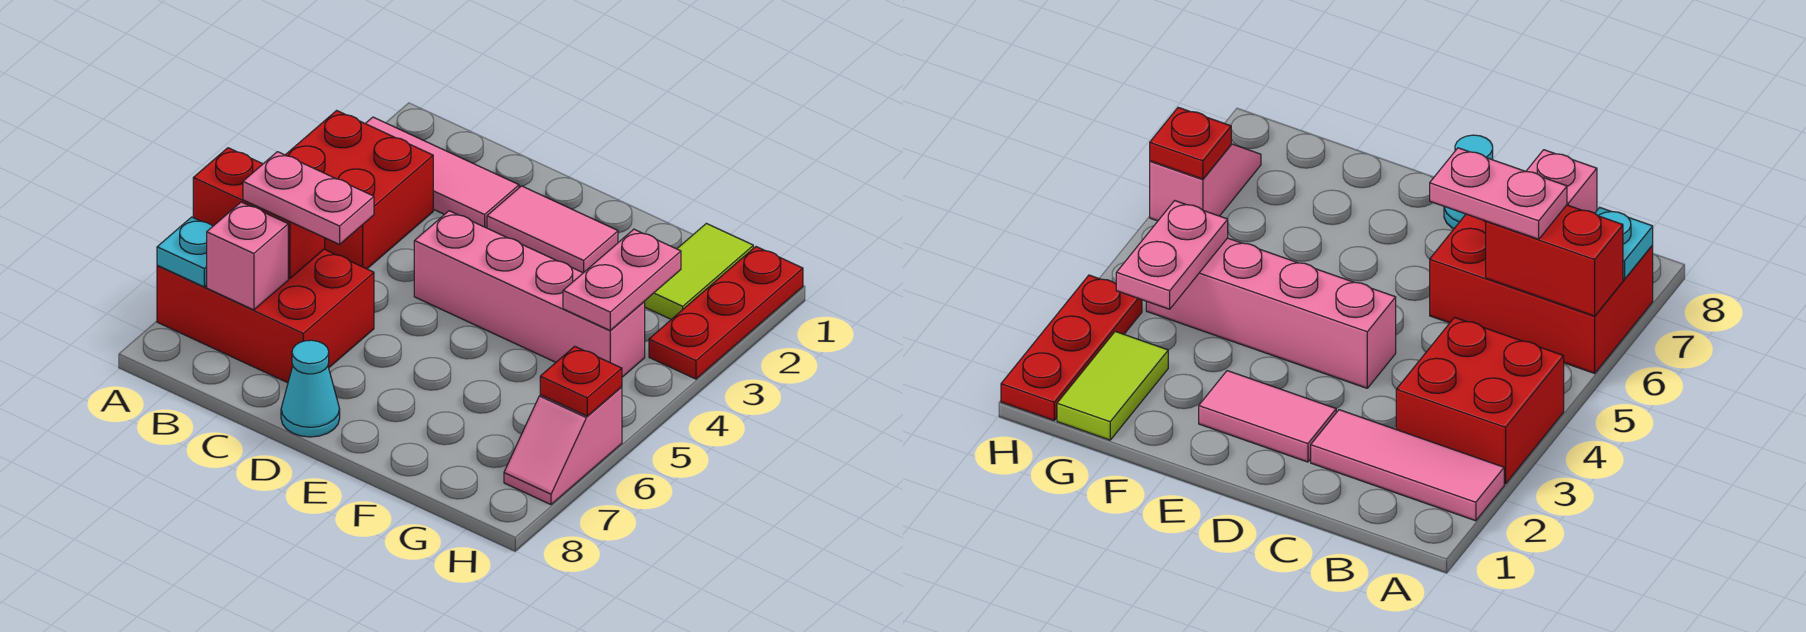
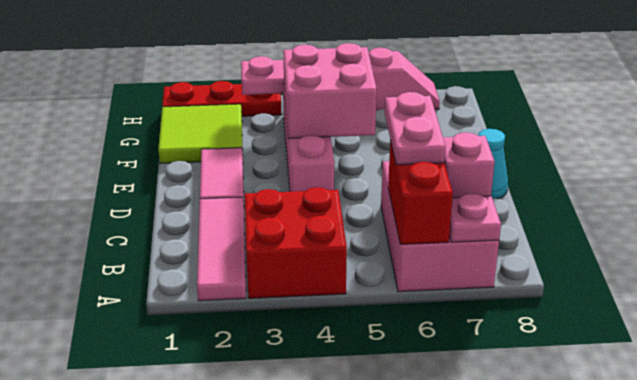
red brick A6:C7 level 1 -> pink brick A6:C7 level 1
cyan plate A7 level 2 -> pink plate A7 level 2
none -> pink brick E4:F5 level 2
lime tile G1:G2 level 1 -> lime tile F1:G2 level 1
red plate H6 level 2 -> none

